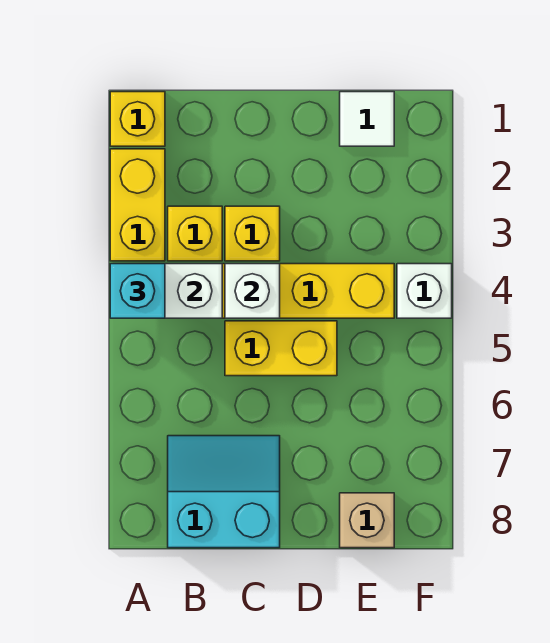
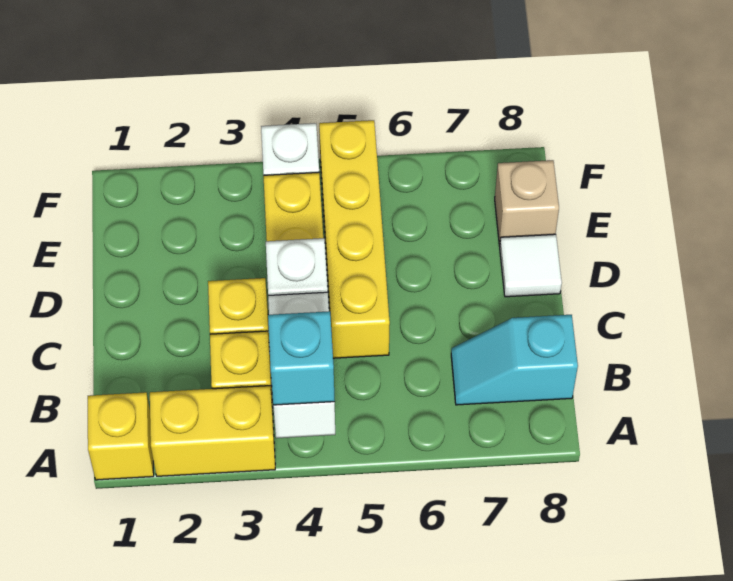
cyan slope B7:C8 level 1 top 8 -> cyan slope B7:B8 level 1 top 8
yellow brick C5:D5 level 1 -> yellow brick C5:F5 level 1
white tile E1 level 1 -> white tile D8 level 1

